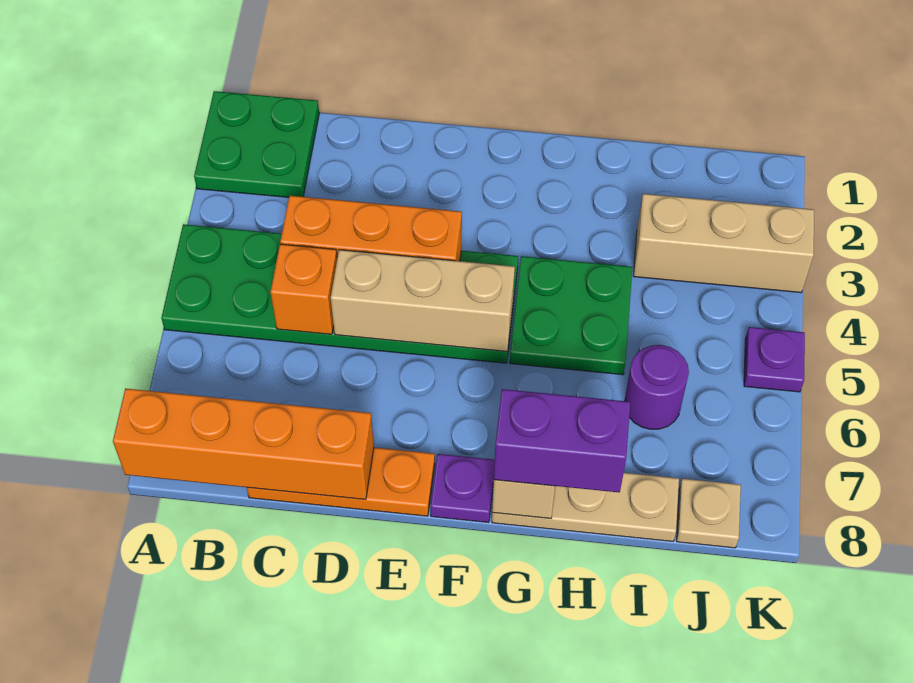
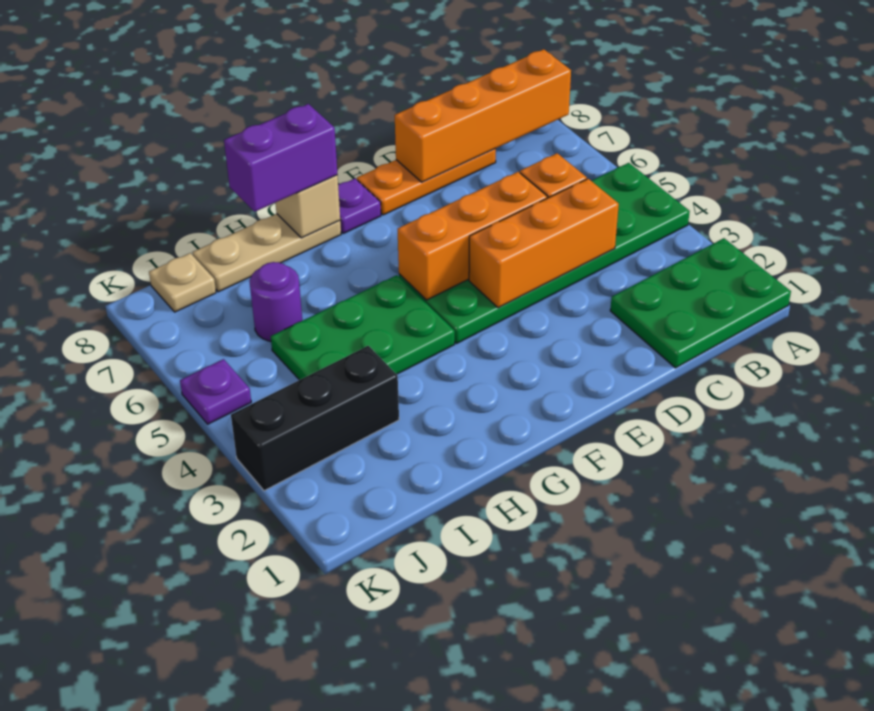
green plate A1:B2 level 1 -> green plate A1:C2 level 1
tan brick D5:F5 level 2 -> orange brick D5:F5 level 2
green plate G4:H5 level 1 -> green plate G4:I5 level 1
tan brick I3:K3 level 1 -> black brick I3:K3 level 1

